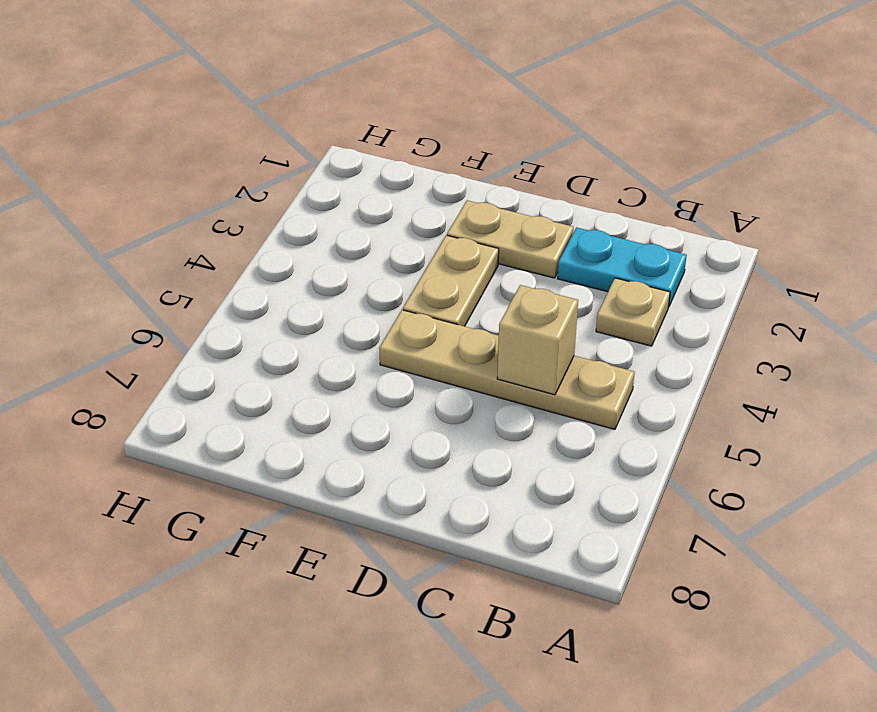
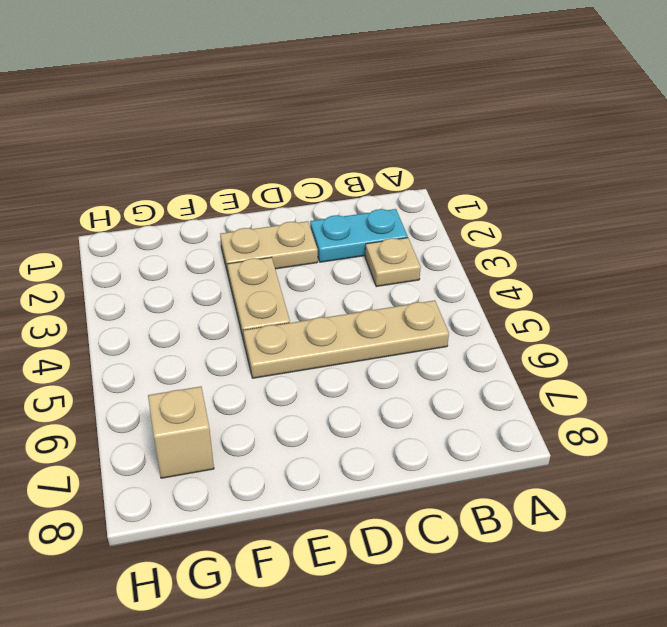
tan brick C5 level 2 -> tan brick G7 level 1

